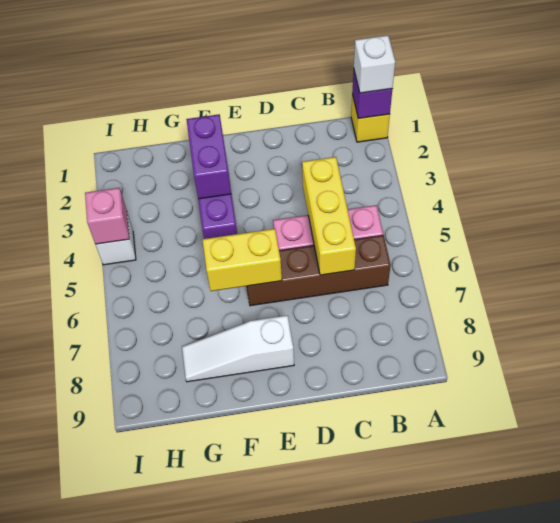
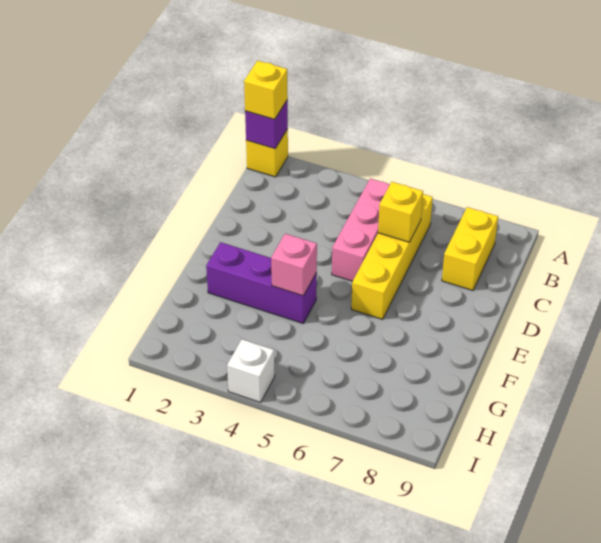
white brick A1 level 3 -> yellow brick A1 level 3
brown brick B6:E6 level 1 -> yellow brick B6:E6 level 1
yellow brick C4:C6 level 2 -> yellow brick C6 level 2
yellow brick E6:F6 level 2 -> yellow brick B8:C8 level 1
white slope E8:G8 level 1 top E -> none
purple brick F2:F3 level 2 -> none
pink brick I4 level 2 -> pink brick F4 level 2

